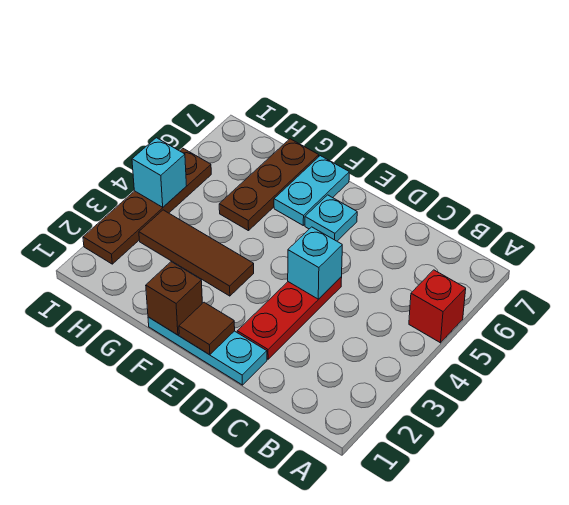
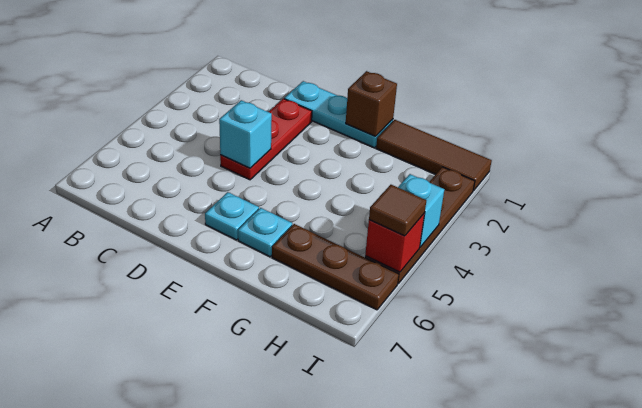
red brick A5 level 1 -> red brick I5 level 2
brown tile E1 level 2 -> brown tile I5 level 3
brown tile F3:H3 level 1 -> brown tile G1:I1 level 1
cyan plate F6:F7 level 1 -> cyan plate F6 level 1
brown plate G5:G7 level 1 -> brown plate G6:I6 level 1

